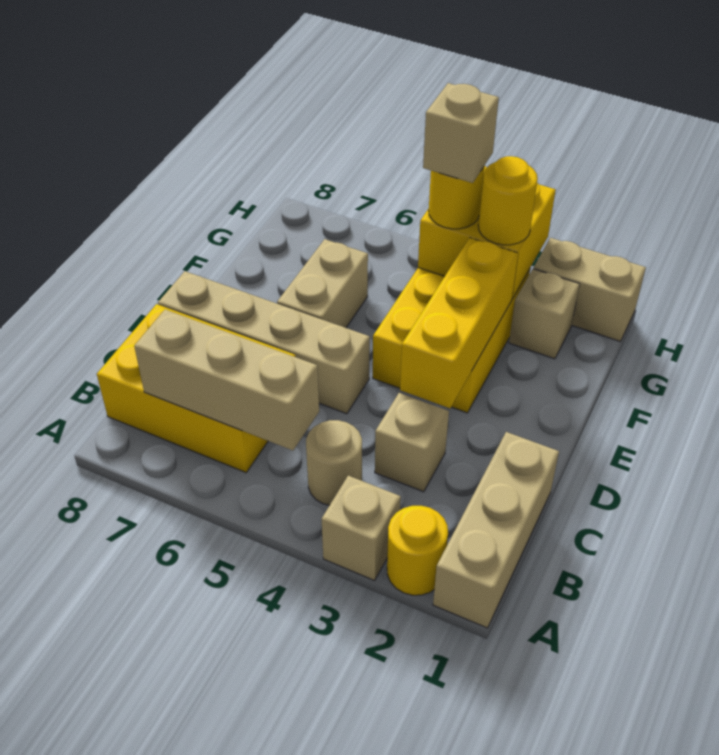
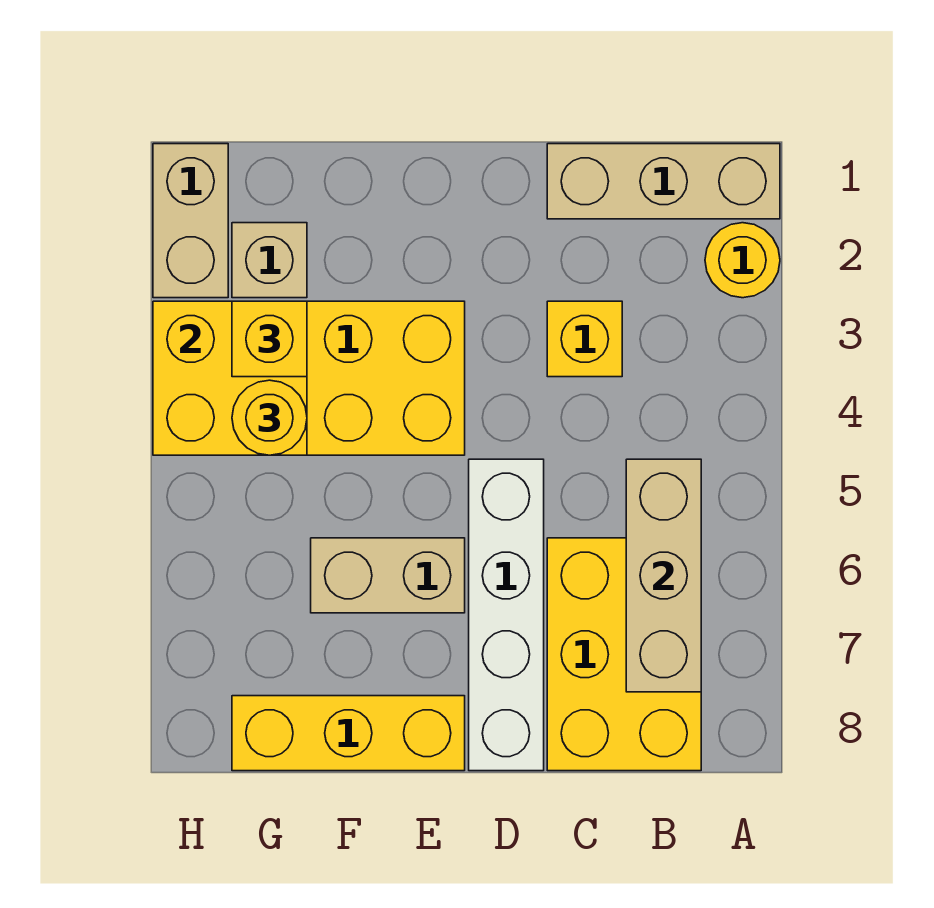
tan brick A3 level 1 -> none
tan round brick B4 level 1 -> none
tan brick C3 level 1 -> yellow brick C3 level 1
yellow brick D3:F3 level 2 -> yellow brick E8:G8 level 1
tan brick D5:D8 level 1 -> white brick D5:D8 level 1
yellow round brick G3 level 3 -> yellow brick G3 level 3
tan brick G4 level 4 -> none

